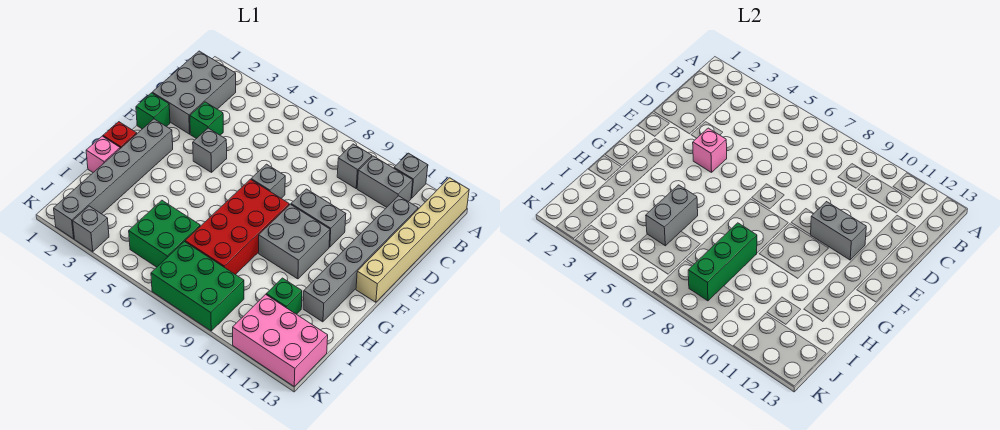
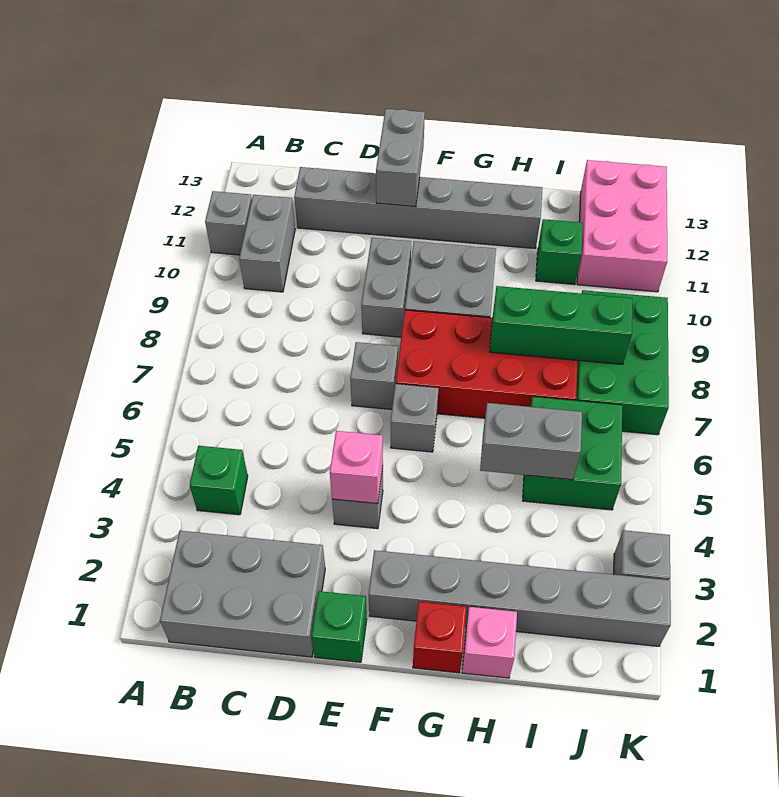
tan brick A13:F13 level 1 -> none
grey brick B9 level 1 -> grey brick F6 level 1
green brick D3 level 1 -> green brick B4 level 1
grey brick E10:E11 level 2 -> grey brick E12:E13 level 2

